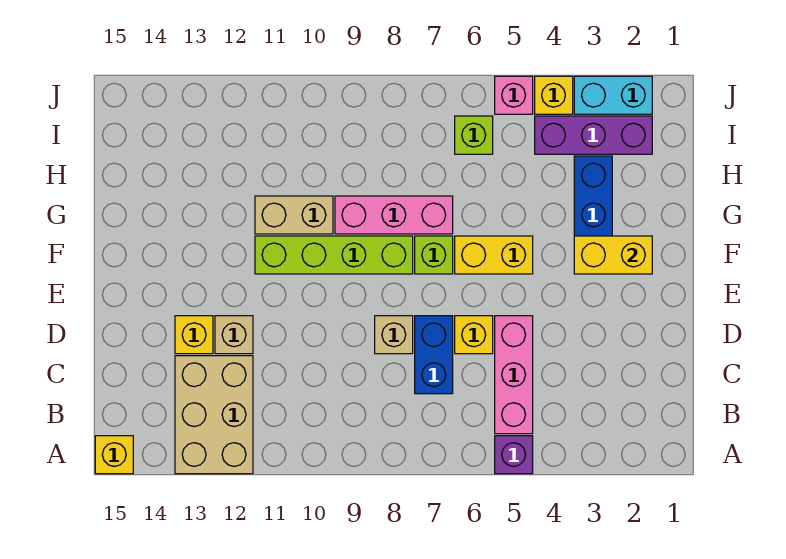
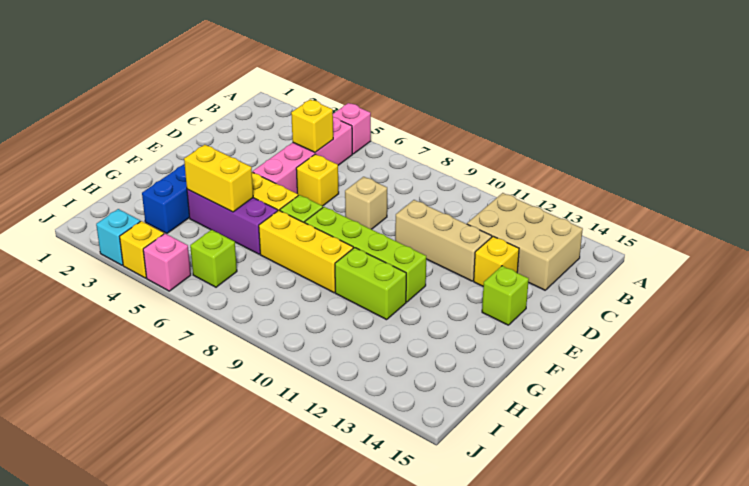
purple brick A5 level 1 -> pink brick A5 level 1
tan brick A12:C13 level 1 -> tan brick B12:C14 level 1
yellow brick A15 level 1 -> yellow brick C5 level 2
pink brick B5:D5 level 1 -> pink brick B5:E5 level 1
blue brick C7:D7 level 1 -> none
tan brick D12 level 1 -> tan brick D10:D12 level 1
none -> lime brick E14 level 1
yellow brick F2:F3 level 2 -> yellow brick G4:G5 level 2
pink brick G7:G9 level 1 -> yellow brick G7:G9 level 1
tan brick G10:G11 level 1 -> lime brick G10:G11 level 1
purple brick I2:I4 level 1 -> purple brick G4:G6 level 1
cyan brick J2:J3 level 1 -> cyan brick J3 level 1

